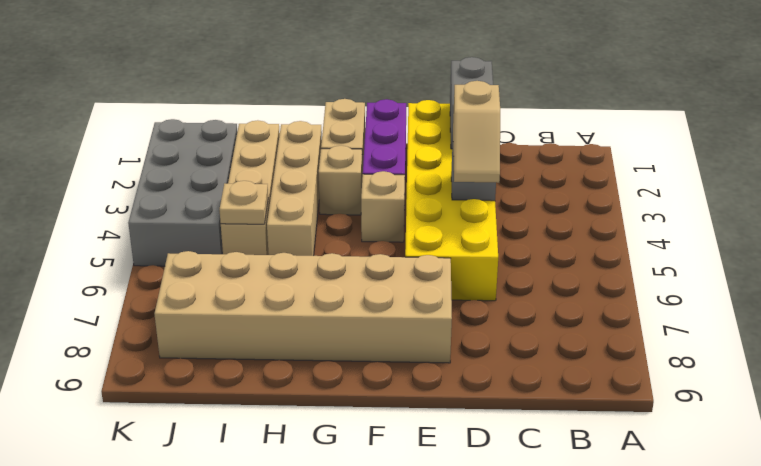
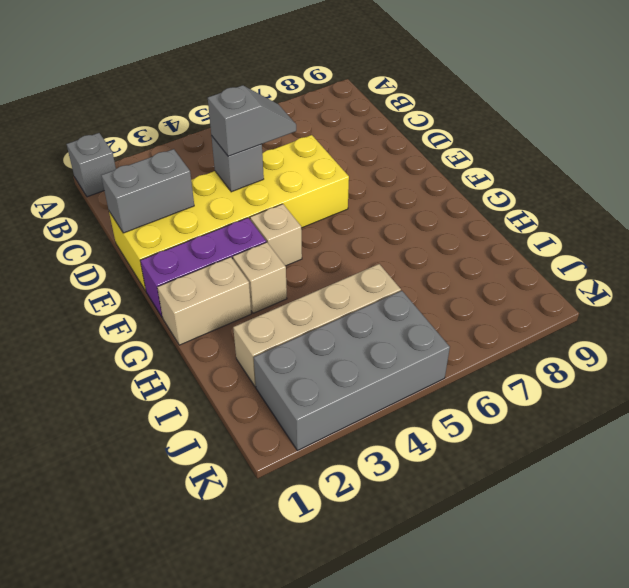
none -> grey brick A1 level 1
tan slope D4:D5 level 3 top 4 -> grey slope D4:D5 level 3 top 4
tan brick E7:J8 level 1 -> none
tan brick H2:H5 level 1 -> none
tan plate I5 level 2 -> none

